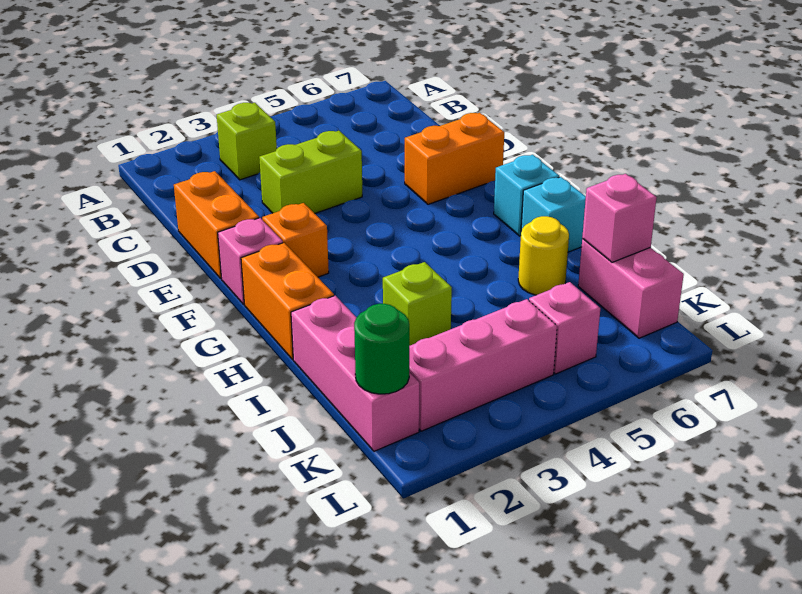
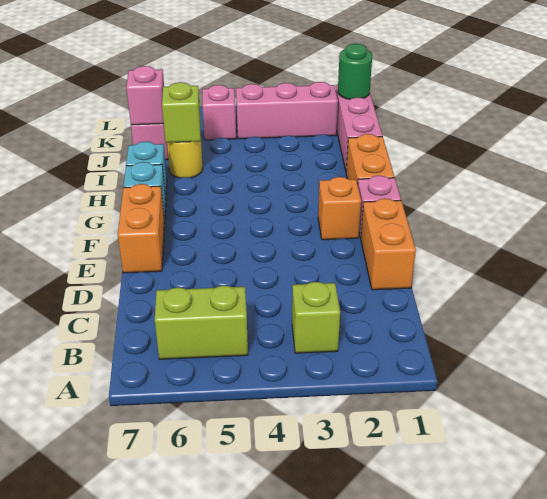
lime brick D3:D4 level 1 -> lime brick B5:B6 level 1
orange brick E6:E7 level 1 -> orange brick E7:F7 level 1
lime brick I3 level 1 -> lime brick I6 level 2

